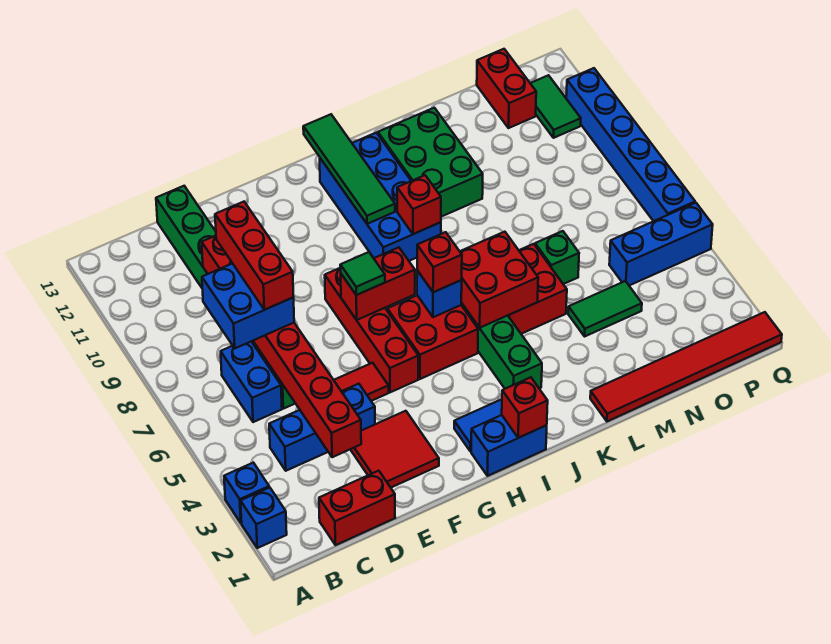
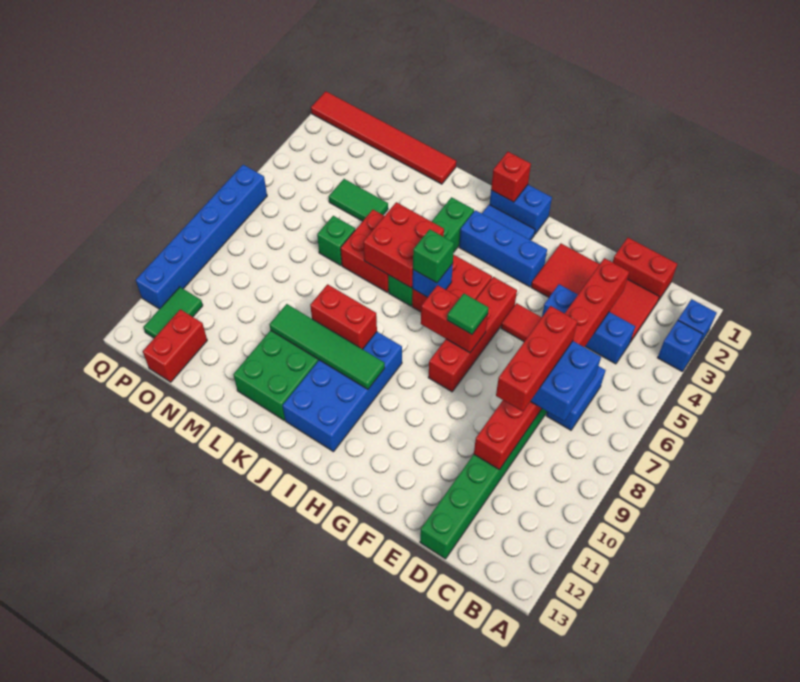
red tile E2:F3 level 1 -> red tile C2:F3 level 1
red brick I6 level 3 -> green brick I6 level 3
green tile I10:I13 level 2 -> green tile I10:L10 level 2
red brick J9 level 2 -> red brick J9:K9 level 2
blue brick O5:Q5 level 1 -> blue brick G3:I3 level 1

